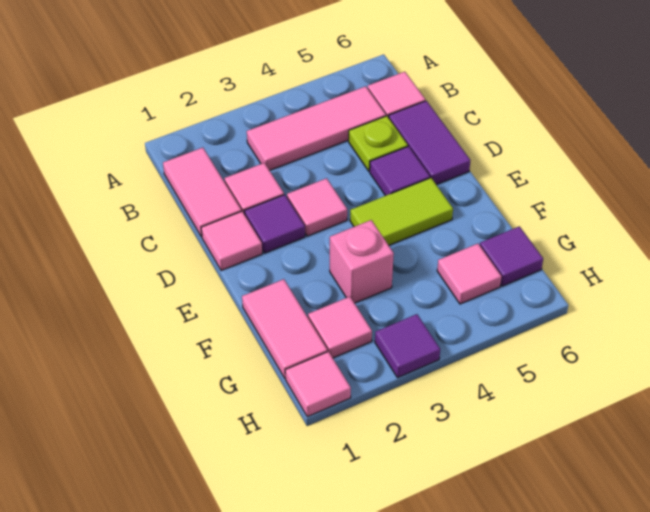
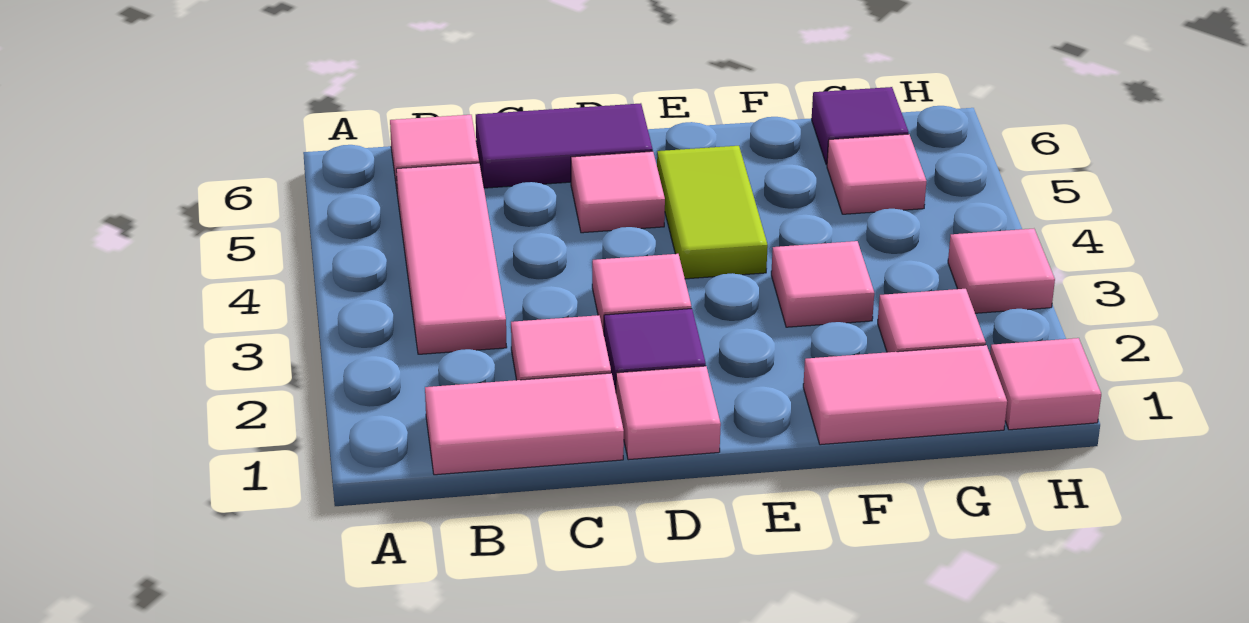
lime plate C5 level 1 -> none
purple tile D5 level 1 -> pink tile D5 level 1
pink brick F3 level 1 -> pink tile F3 level 1
purple tile H3 level 1 -> pink tile H3 level 1

